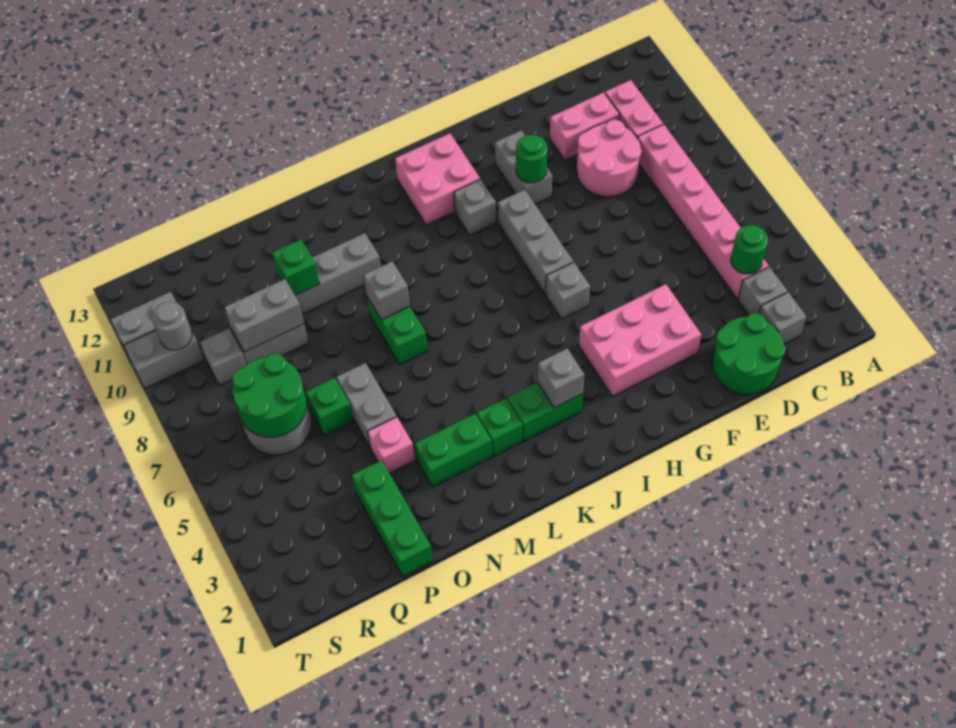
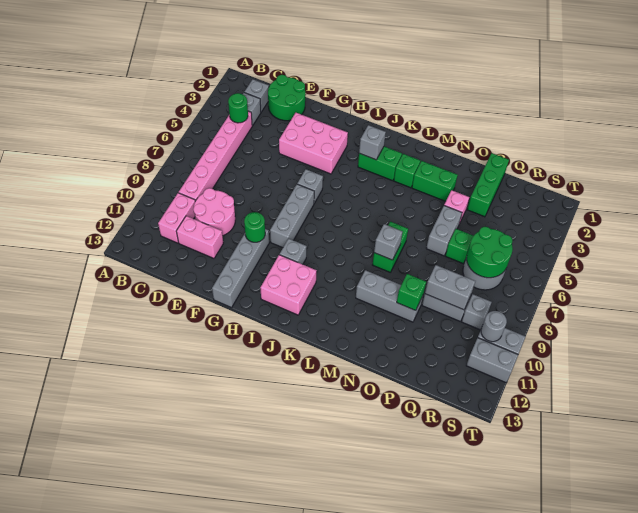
grey brick G10:G11 level 1 -> grey brick G10:G13 level 1

